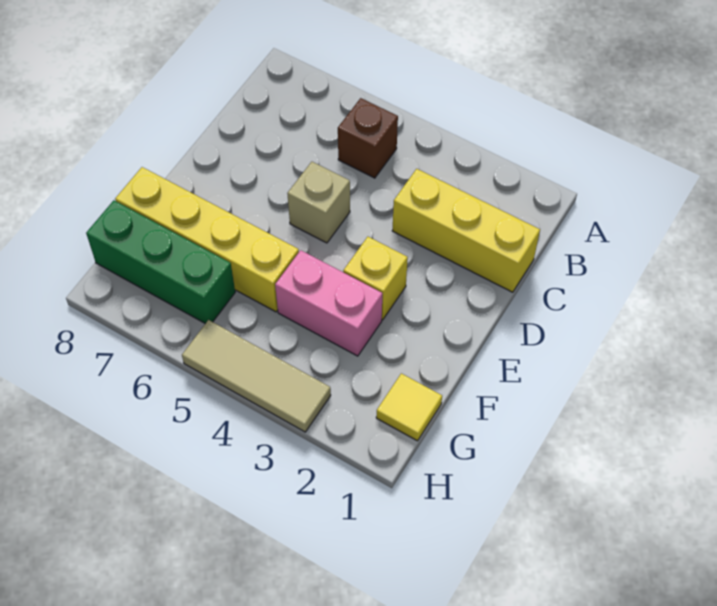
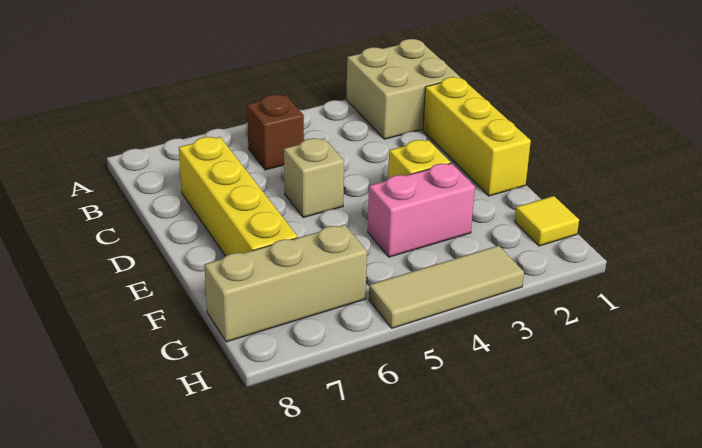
none -> tan brick A1:B2 level 1
yellow brick C1:C3 level 1 -> yellow brick C1:E1 level 1
yellow brick F5:F8 level 1 -> yellow brick C7:F7 level 1
green brick G6:G8 level 1 -> tan brick G6:G8 level 1

